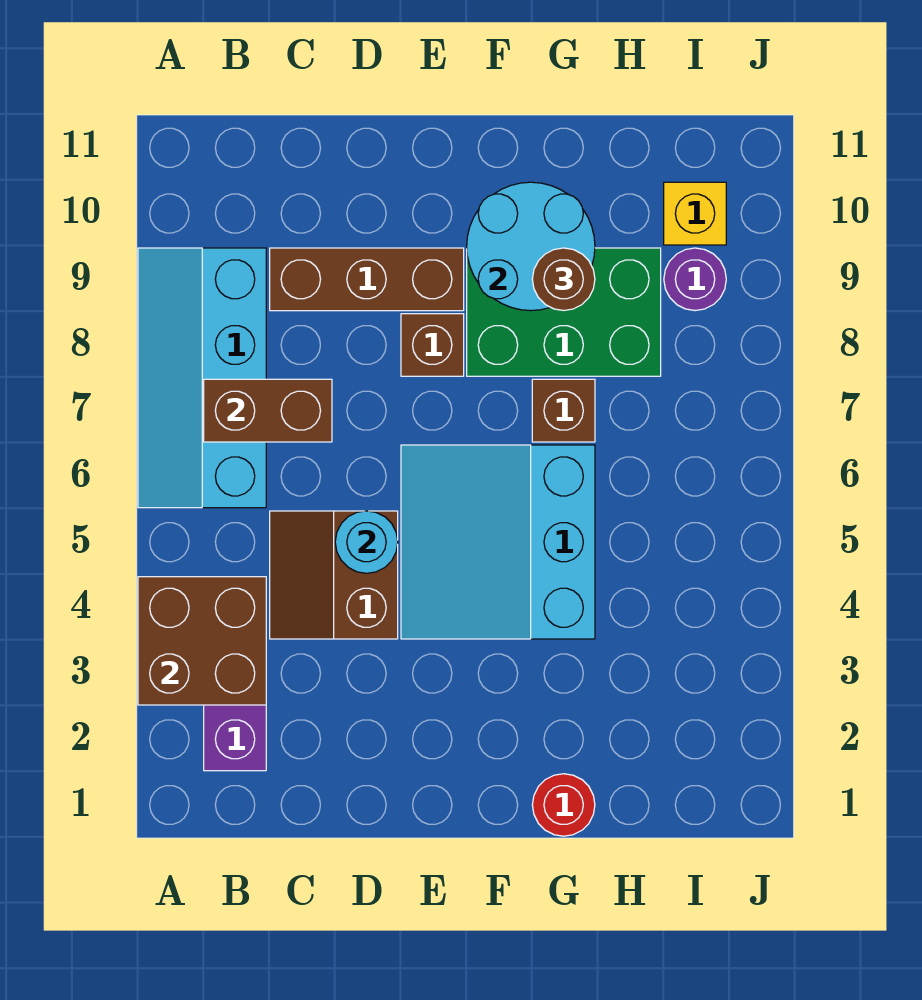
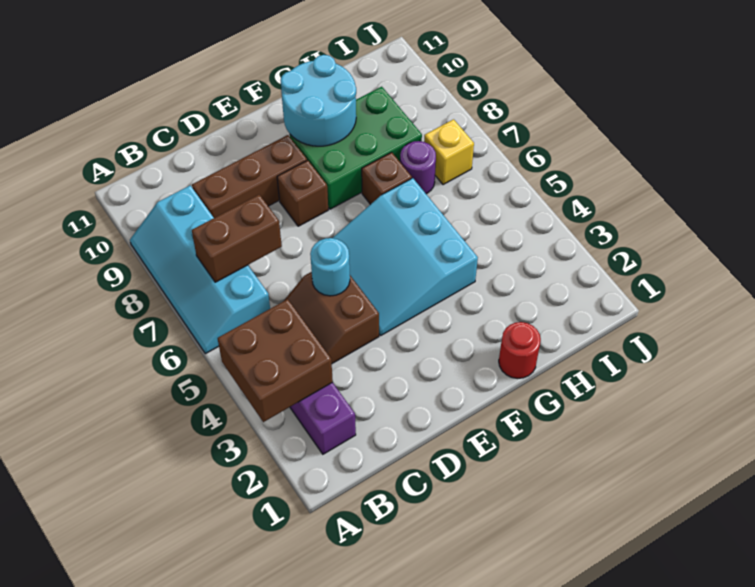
brown round brick G9 level 3 -> none
purple round brick I9 level 1 -> purple round brick H7 level 1
yellow brick I10 level 1 -> yellow brick I7 level 1

